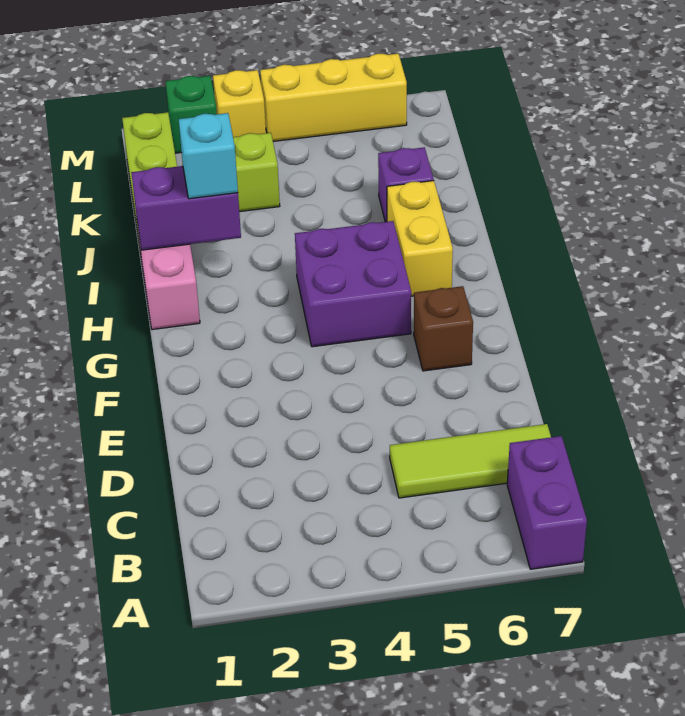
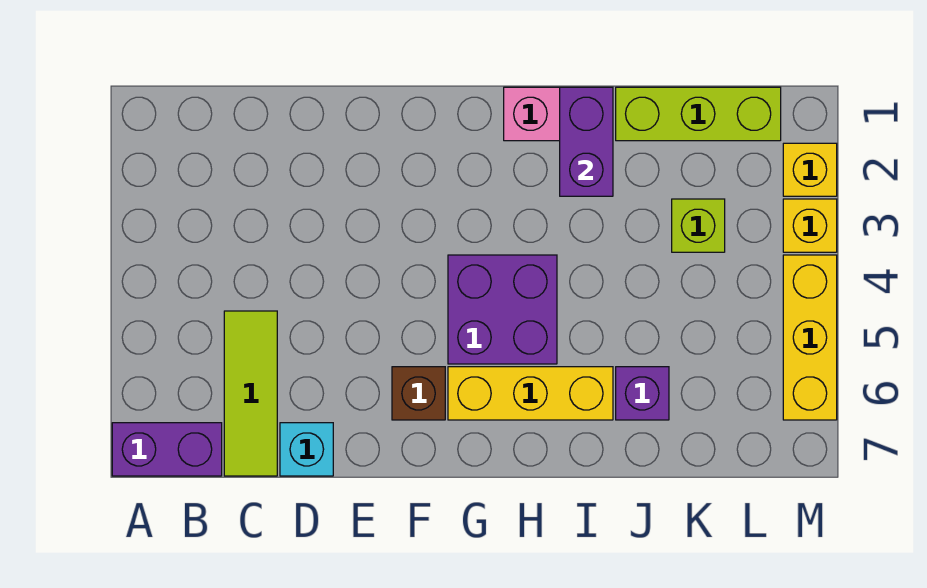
yellow brick H6:I6 level 1 -> yellow brick G6:I6 level 1
cyan brick I2 level 3 -> cyan brick D7 level 1
green brick M2 level 1 -> yellow brick M2 level 1

